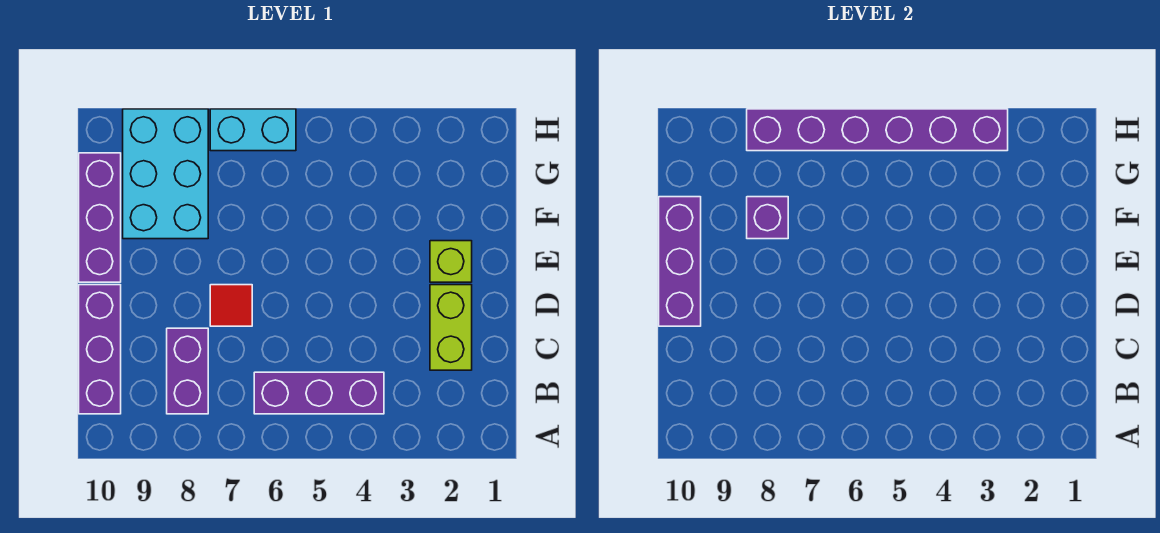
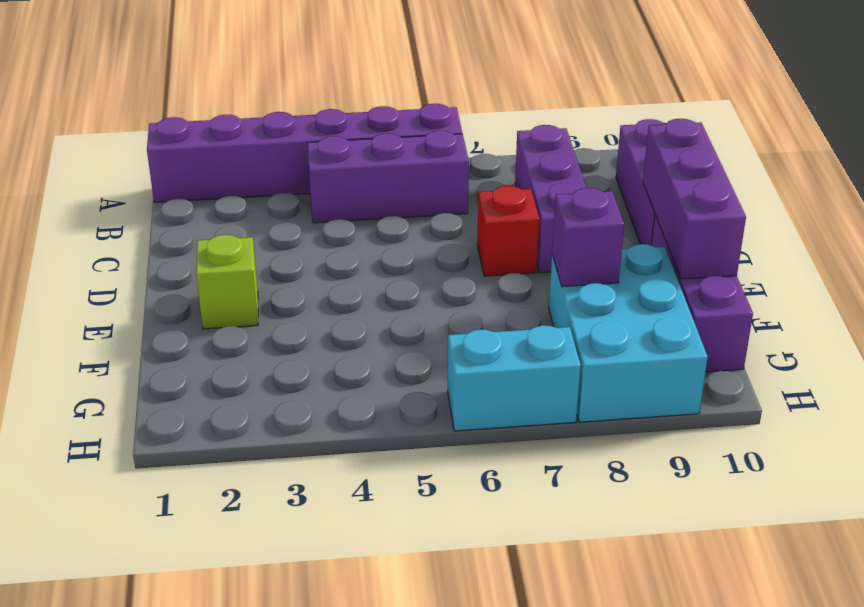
purple brick B8:C8 level 1 -> purple brick B8:D8 level 1
lime brick C2:D2 level 1 -> none
red tile D7 level 1 -> red brick D7 level 1
purple brick H3:H8 level 2 -> purple brick A1:A6 level 1

